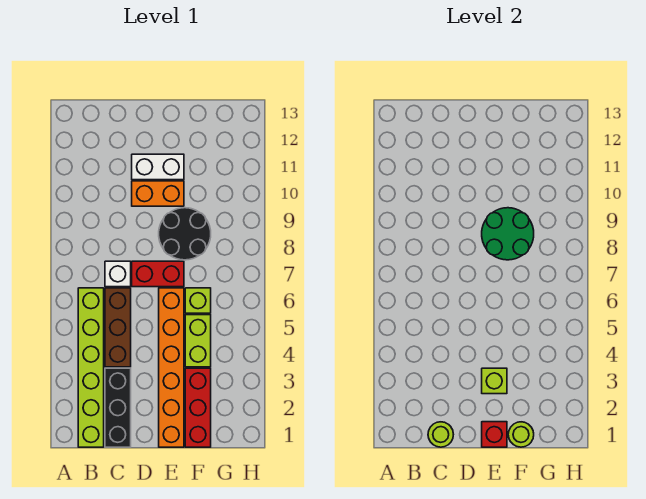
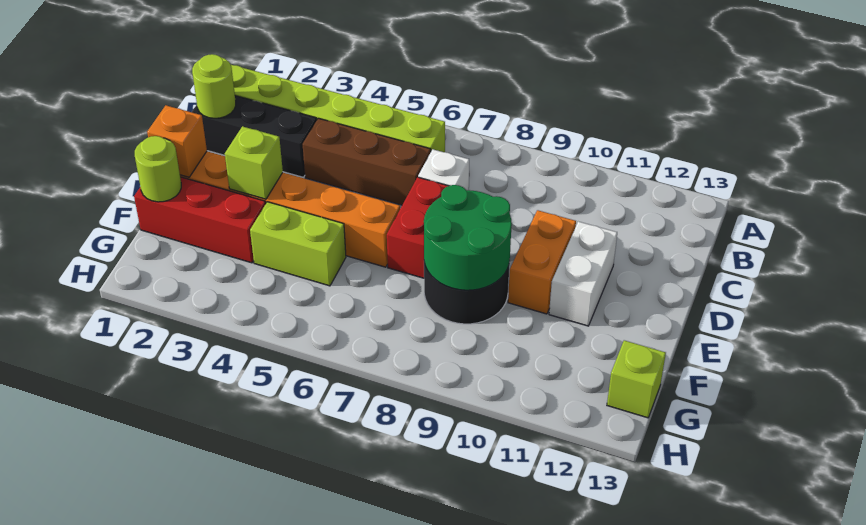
red brick E1 level 2 -> orange brick E1 level 2
lime brick F6 level 1 -> lime brick G13 level 1

